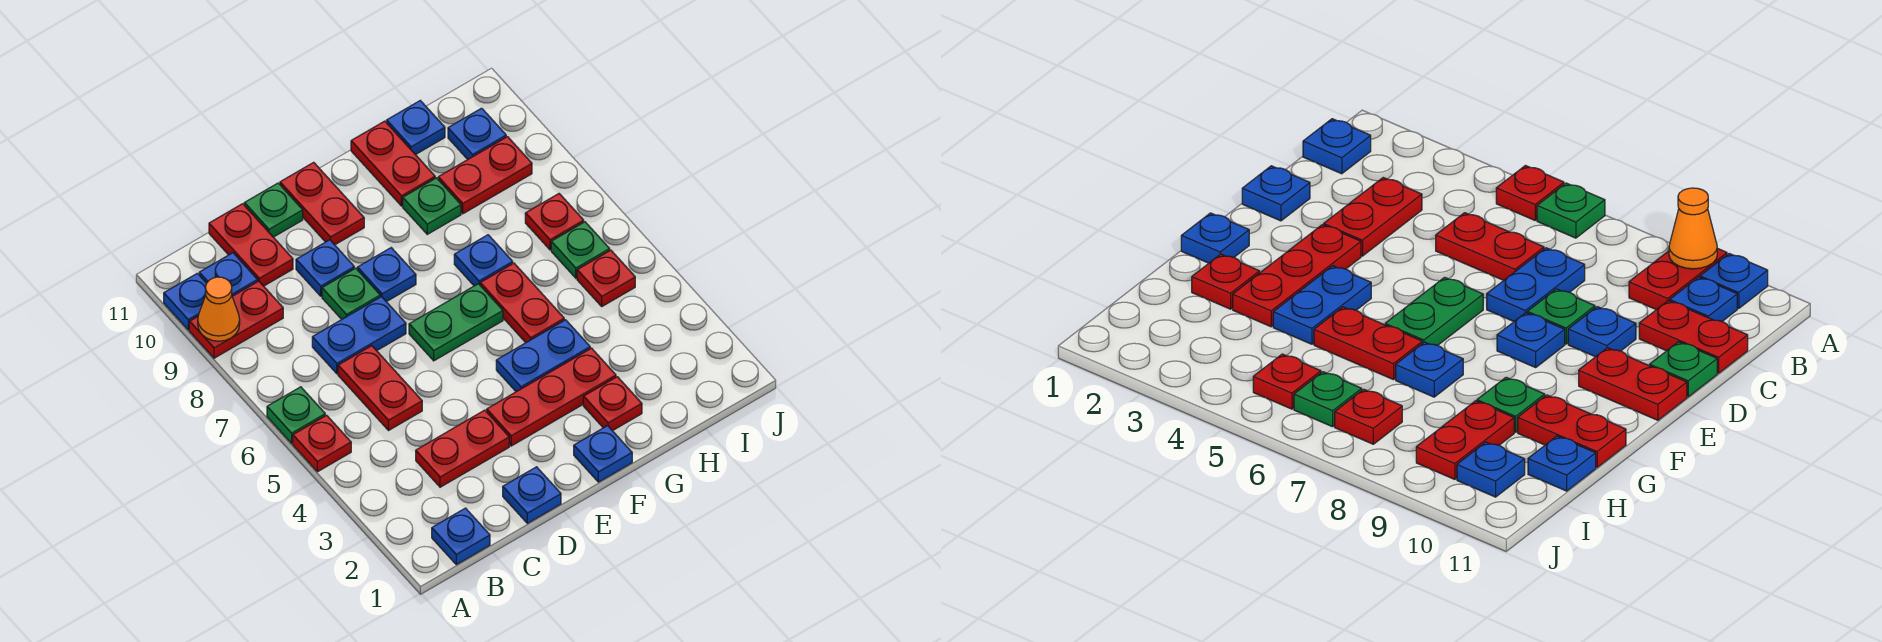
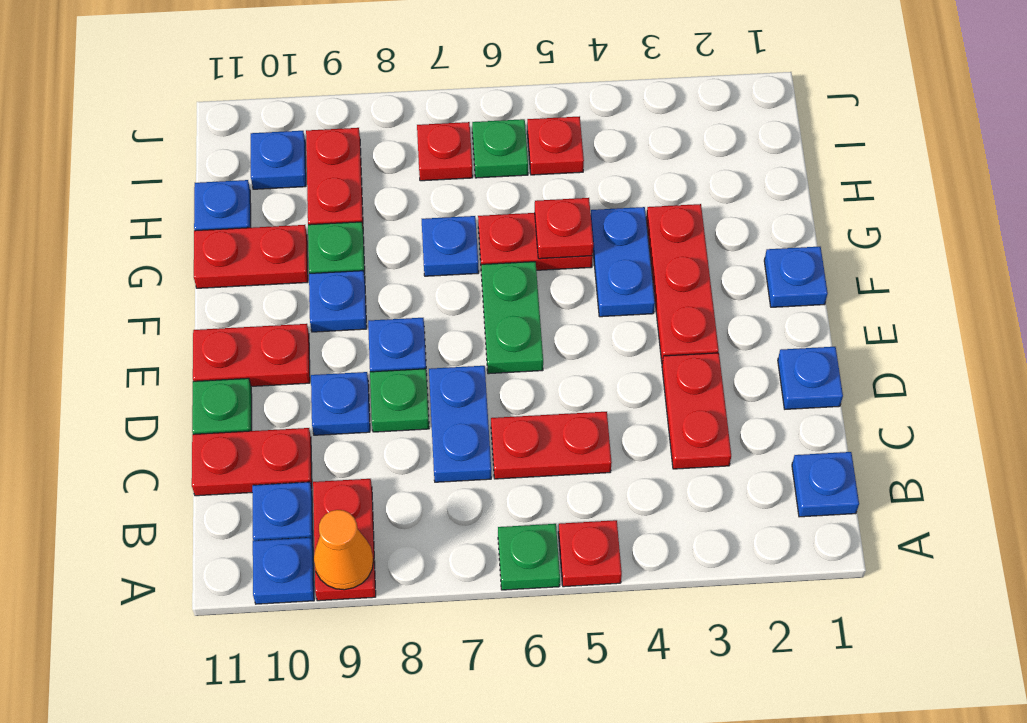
none -> blue plate F9 level 1
red plate G2 level 1 -> red plate G5 level 2

